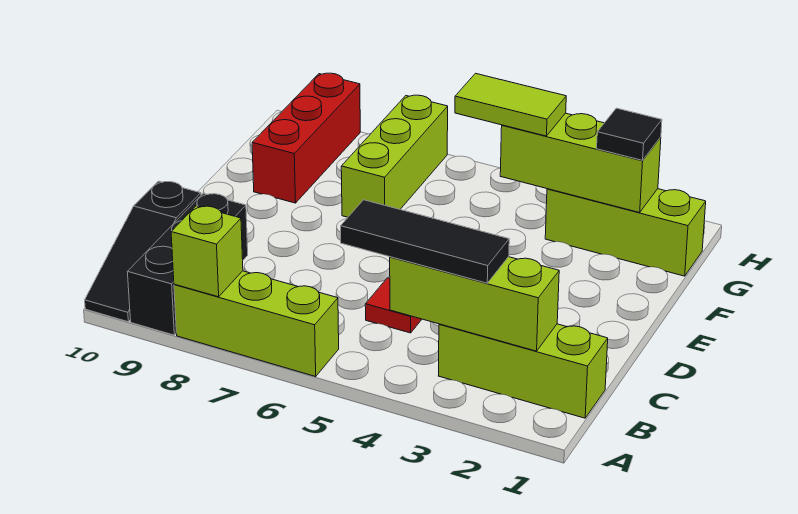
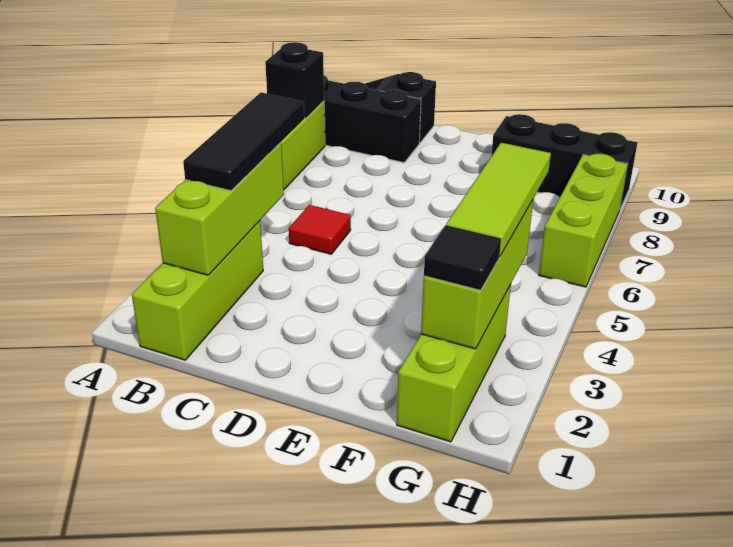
lime brick A8 level 2 -> black brick A8 level 2
lime brick F7:H7 level 1 -> lime brick H6:H8 level 1
red brick F9:H9 level 1 -> black brick F9:H9 level 1
lime tile G4:G5 level 3 -> lime tile G3:G5 level 3

